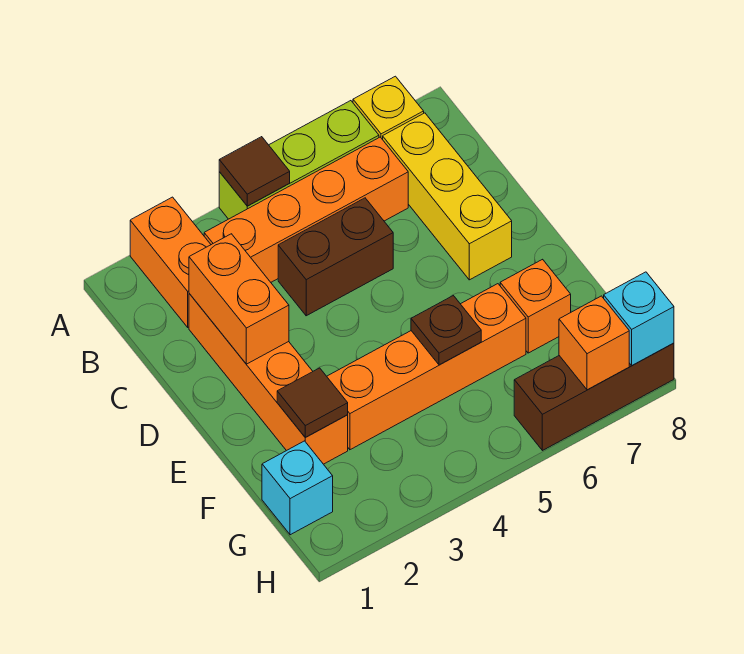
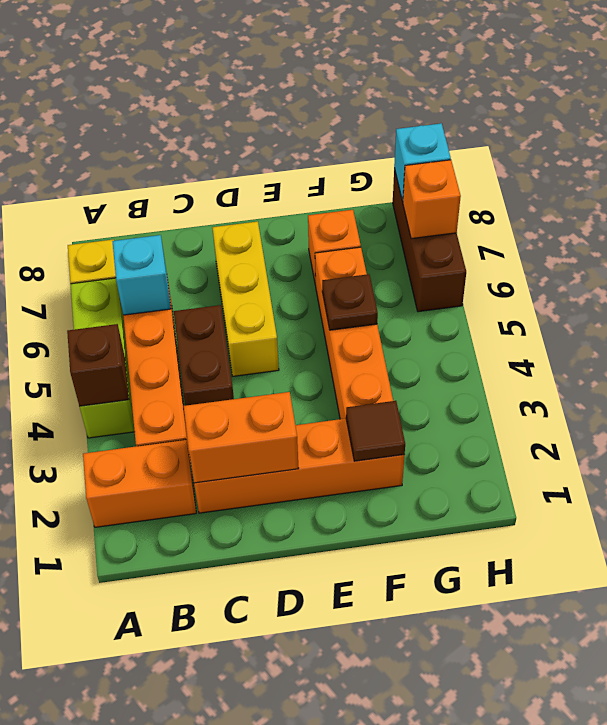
brown tile A4 level 2 -> brown brick A4 level 2
yellow brick B7:D7 level 1 -> yellow brick D5:D7 level 1
cyan brick G1 level 1 -> cyan brick B6 level 2

